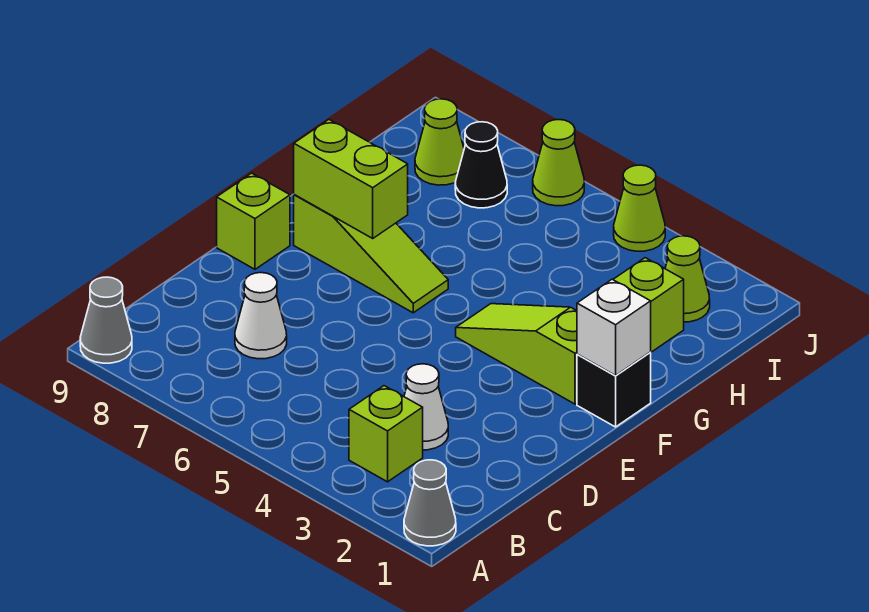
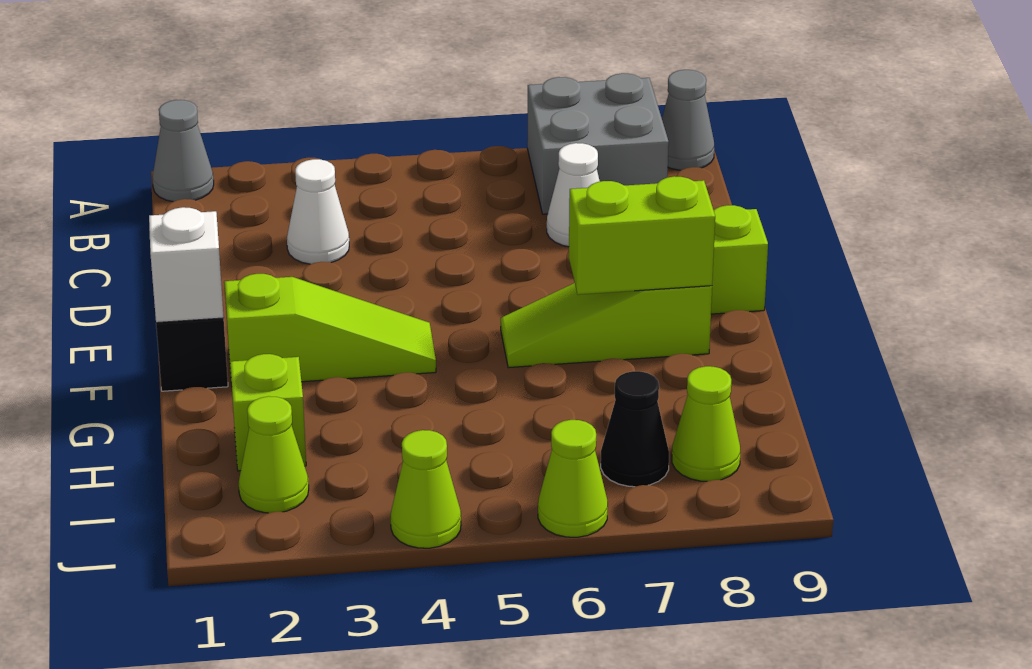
none -> grey brick A7:B8 level 1
lime brick B3 level 1 -> none

